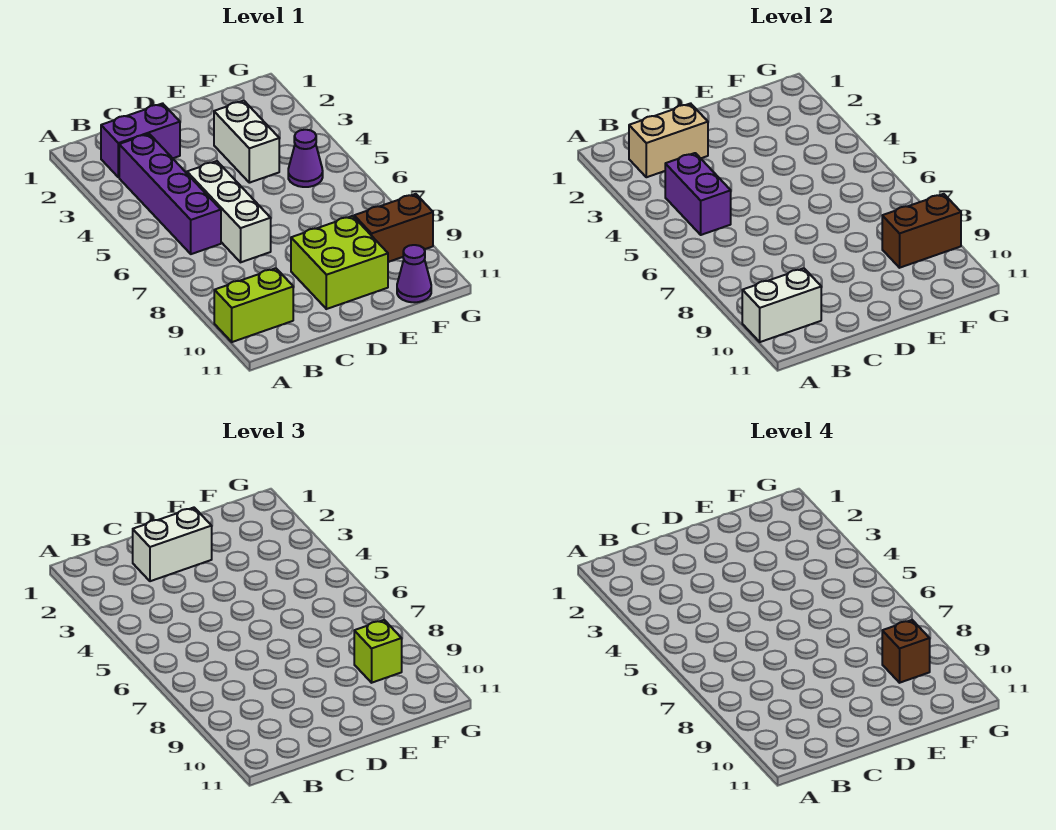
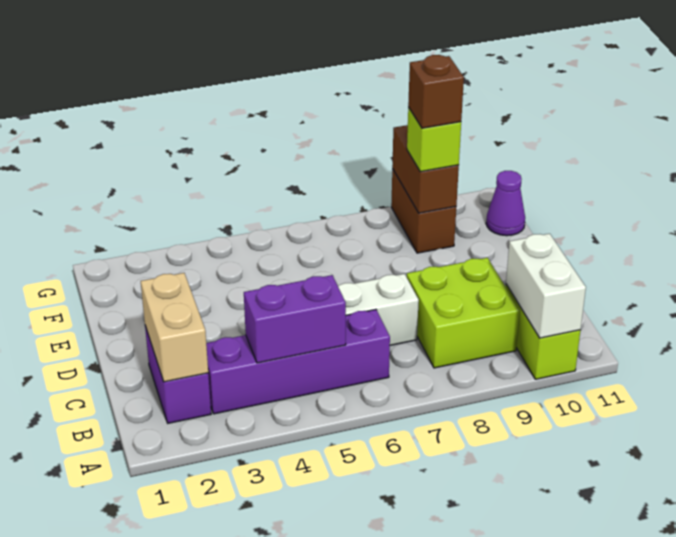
white brick C2:D2 level 3 -> none
lime brick D9:E10 level 1 -> lime brick B8:C9 level 1
white brick E3:E4 level 1 -> none
purple cone F5 level 1 -> none

